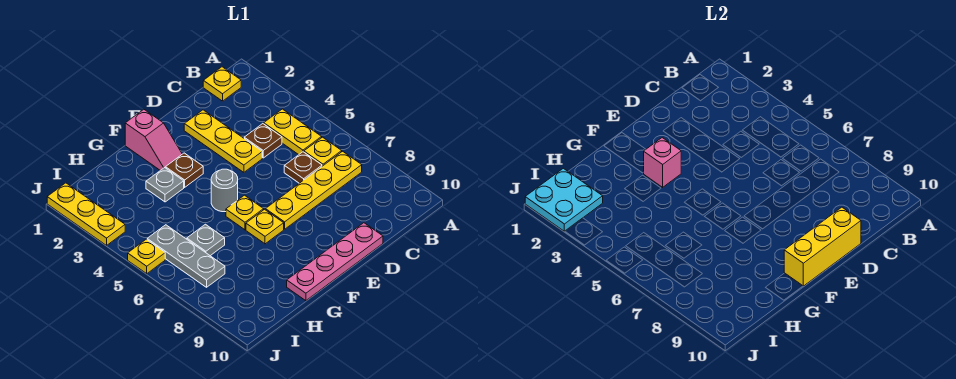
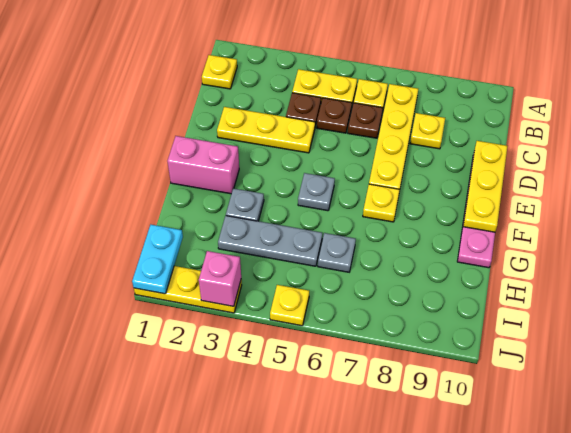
yellow brick D10:F10 level 2 -> yellow plate D10:F10 level 2
pink slope F1:F2 level 1 top 1 -> pink brick F1:F2 level 1
brown plate F3 level 1 -> brown plate C5 level 1
pink brick F3 level 2 -> pink brick J3 level 2
grey round brick F5 level 1 -> grey plate F5 level 1
yellow plate F6 level 1 -> yellow plate C8 level 1
cyan plate I1:J2 level 2 -> cyan plate I1:J1 level 2
grey plate I5:I7 level 1 -> grey plate H3:H5 level 1

